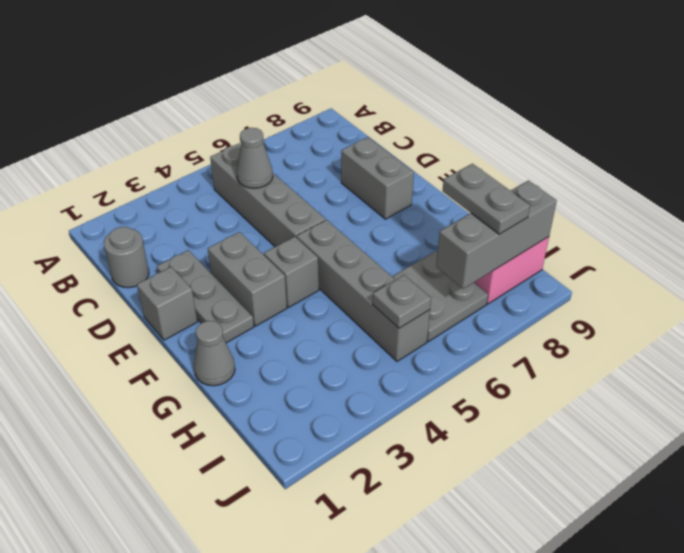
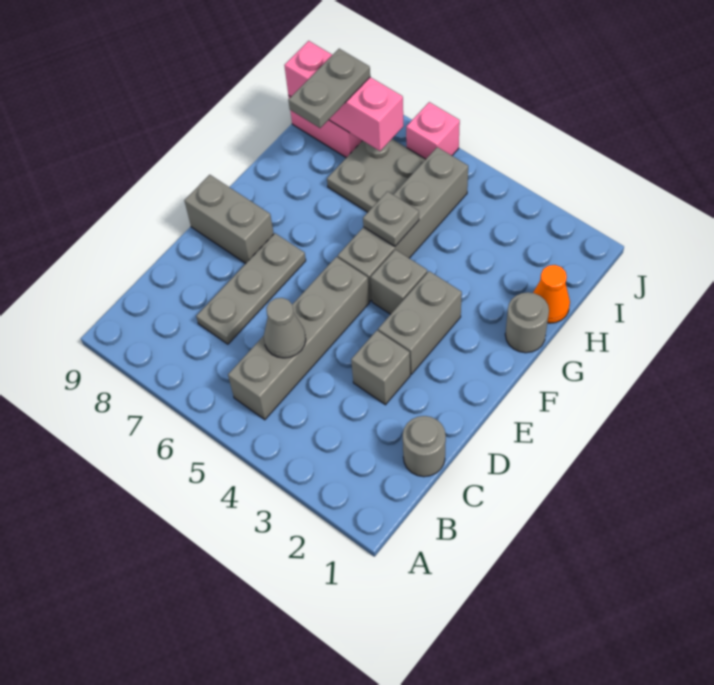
grey plate D2:F2 level 1 -> grey plate C7:E7 level 1
grey brick D8:E8 level 1 -> grey brick E8:E9 level 1
grey brick E1 level 1 -> grey brick D3 level 1
grey cone G1 level 1 -> grey round brick G1 level 1
none -> orange cone H1 level 1
grey plate I5 level 2 -> grey plate G5 level 2
grey brick I7:I9 level 2 -> pink brick I7:I9 level 2
none -> pink brick J6 level 1

